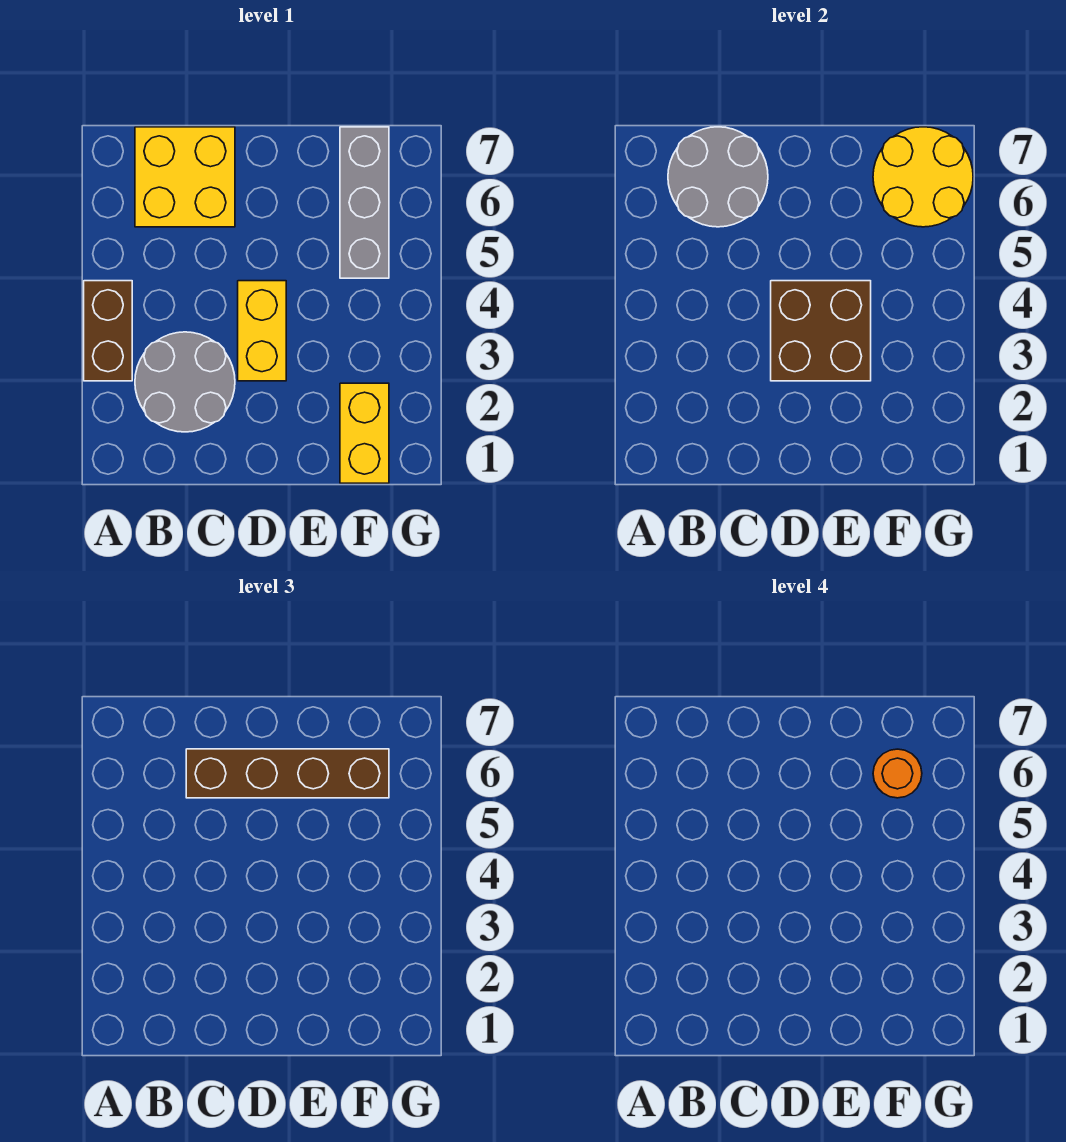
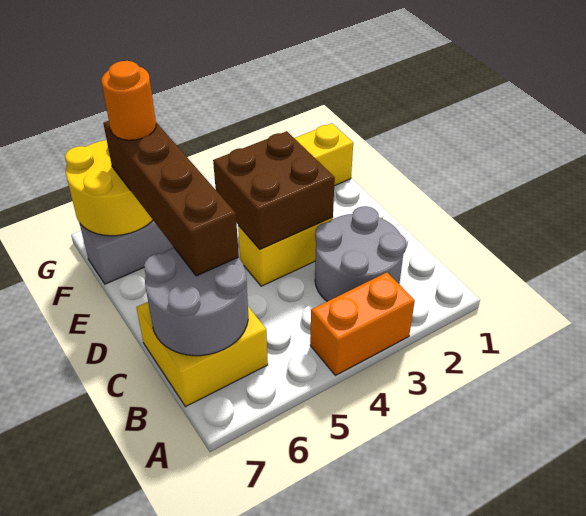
brown brick A3:A4 level 1 -> orange brick A3:A4 level 1

